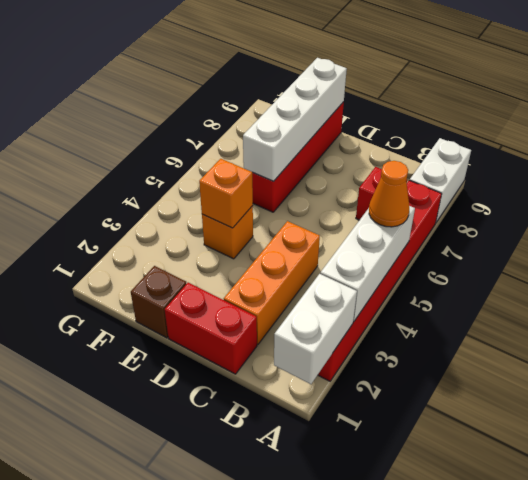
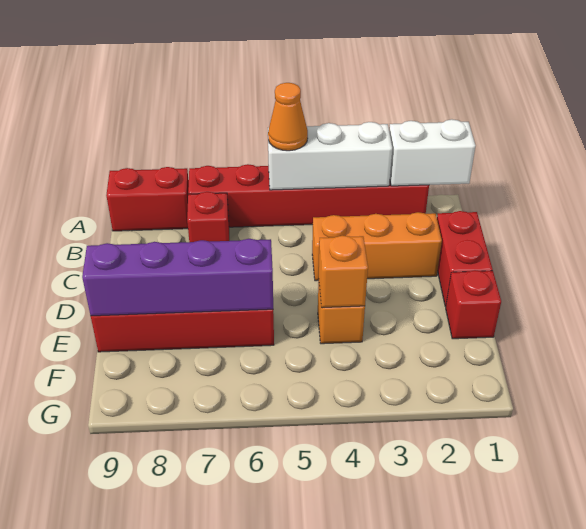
white brick A8:A9 level 1 -> red brick A8:A9 level 1
brown brick E1 level 1 -> red brick E1 level 1
white brick E6:E9 level 2 -> purple brick E6:E9 level 2

